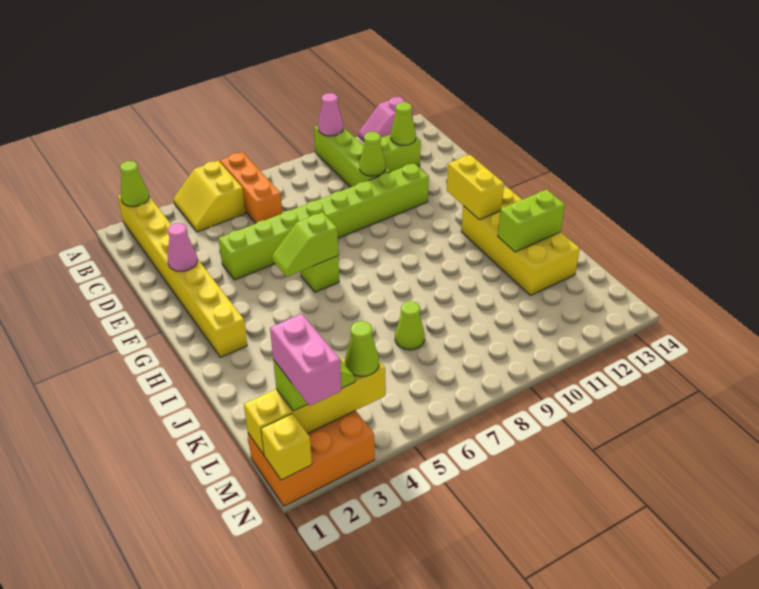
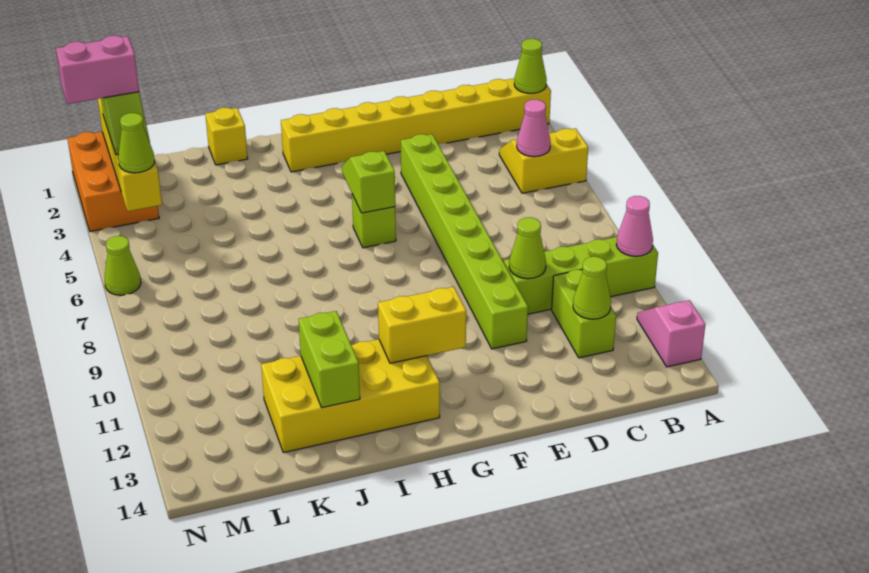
orange brick A6:C6 level 1 -> none
pink cone E2 level 2 -> pink cone B5 level 2
lime cone K7 level 1 -> lime cone N6 level 1
yellow brick N1 level 2 -> yellow brick J1 level 1

